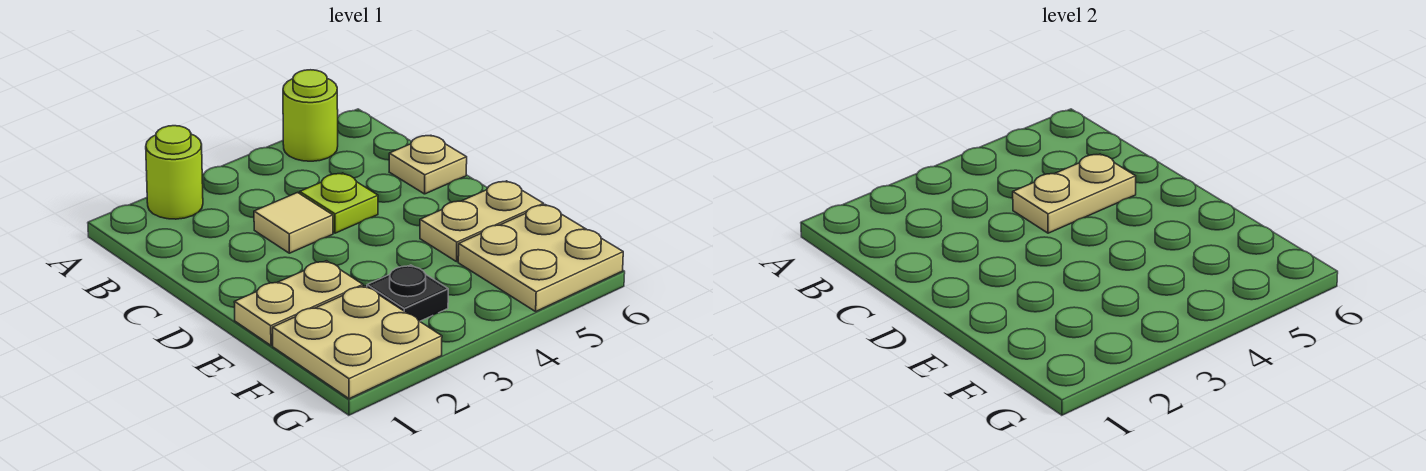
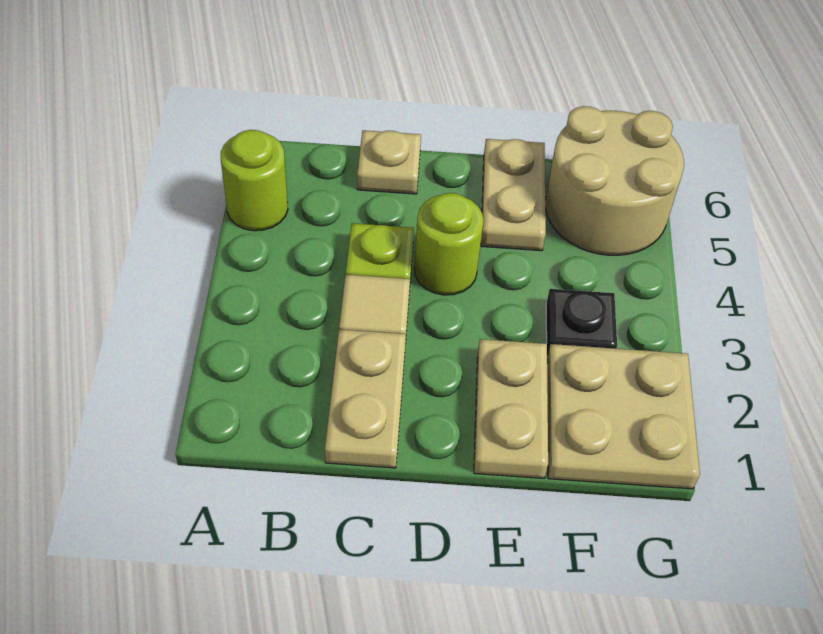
lime round brick A2 level 1 -> lime round brick D4 level 1
tan plate C4:C5 level 2 -> tan plate C1:C2 level 1
tan plate F5:G6 level 1 -> tan round brick F5:G6 level 1

